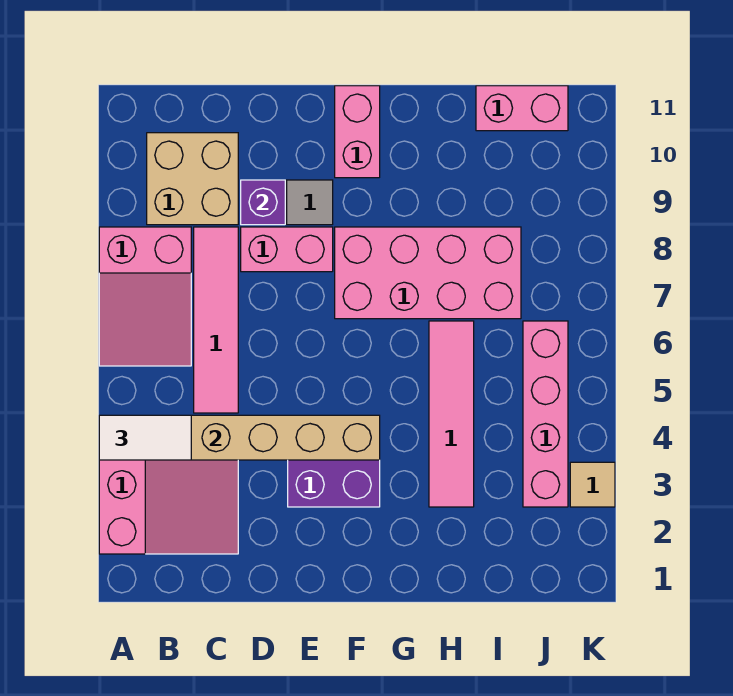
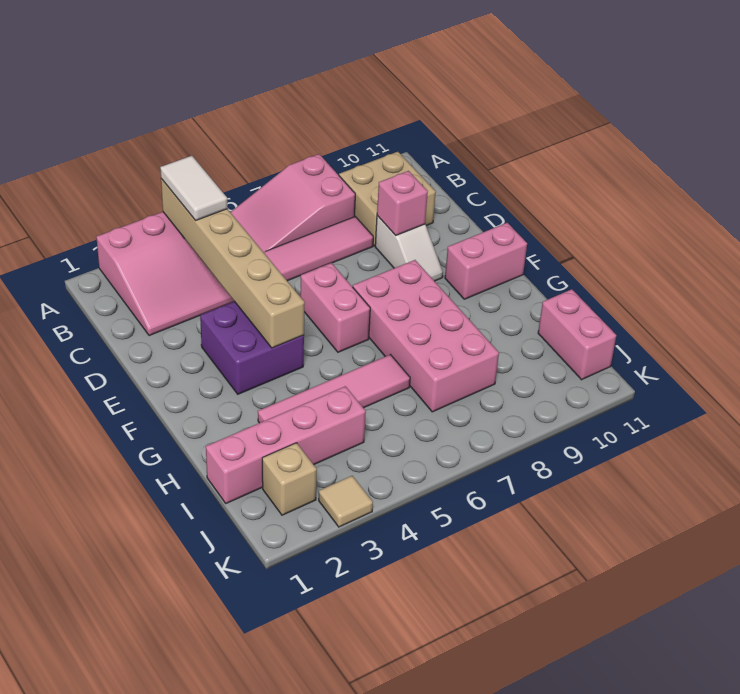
pink brick D8:E8 level 1 -> pink brick E6:F6 level 1
purple brick D9 level 2 -> pink brick D9 level 2
none -> tan brick J2 level 1
pink brick J3:J6 level 1 -> pink brick I1:I4 level 1

